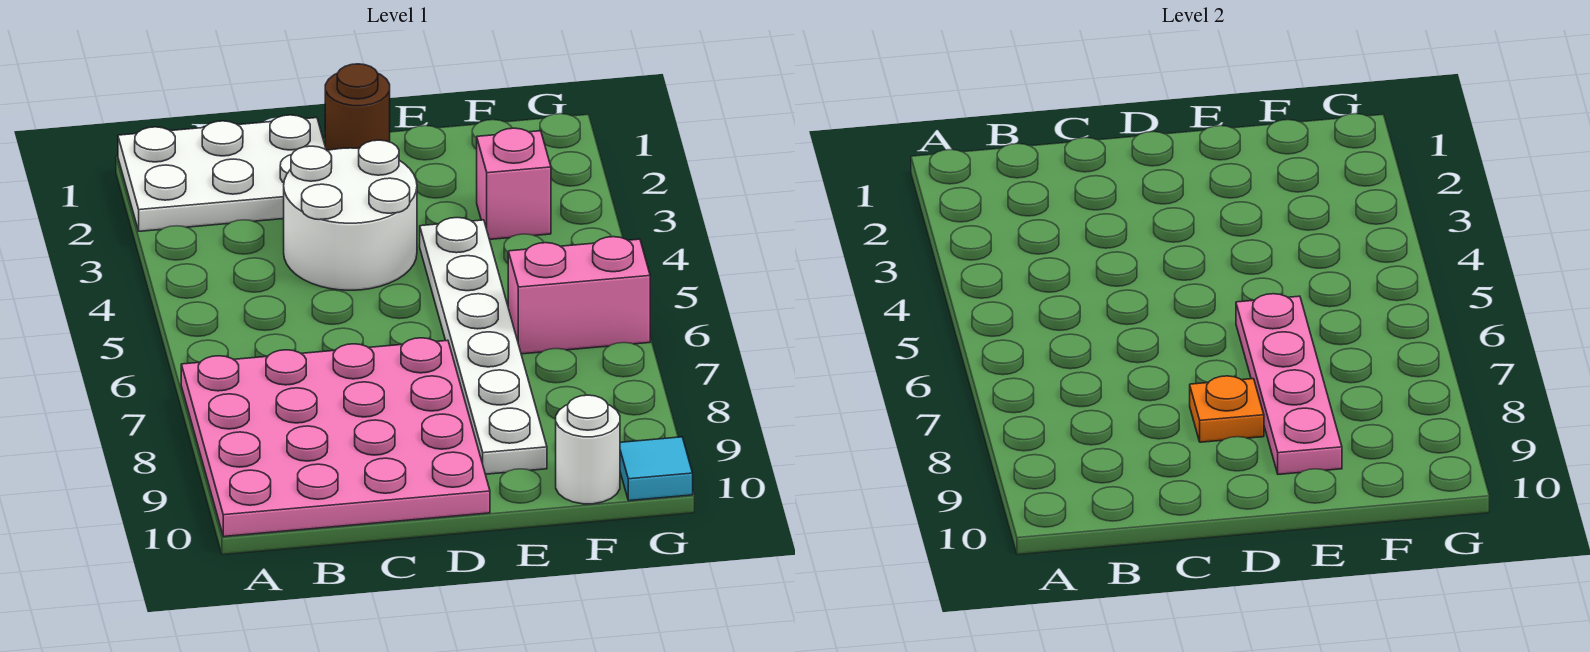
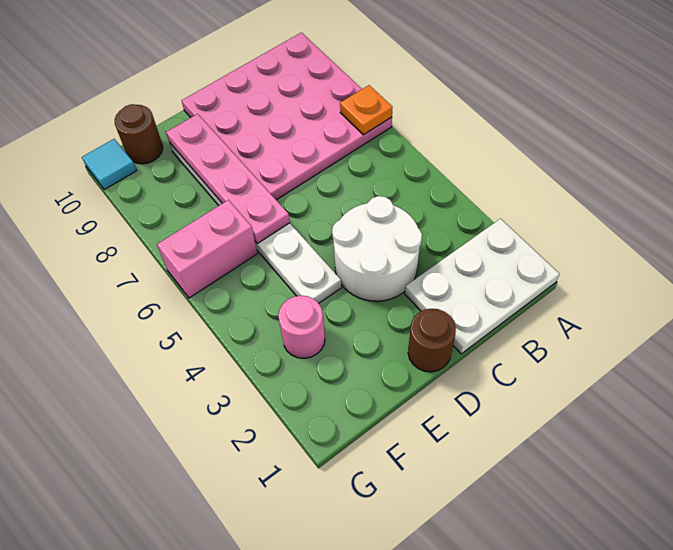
orange plate D8 level 2 -> orange plate A7 level 2
pink brick F3 level 1 -> pink round brick F3 level 1
white round brick F10 level 1 -> brown round brick F10 level 1

